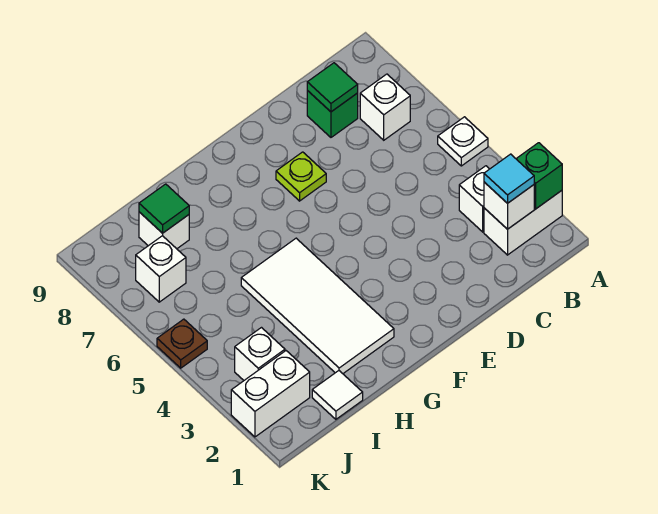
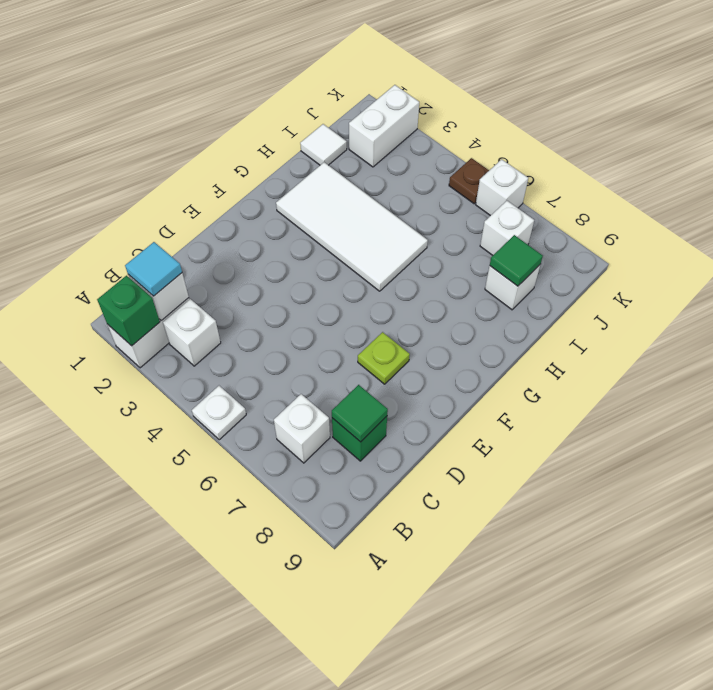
white brick J3 level 1 -> white brick K6 level 1

